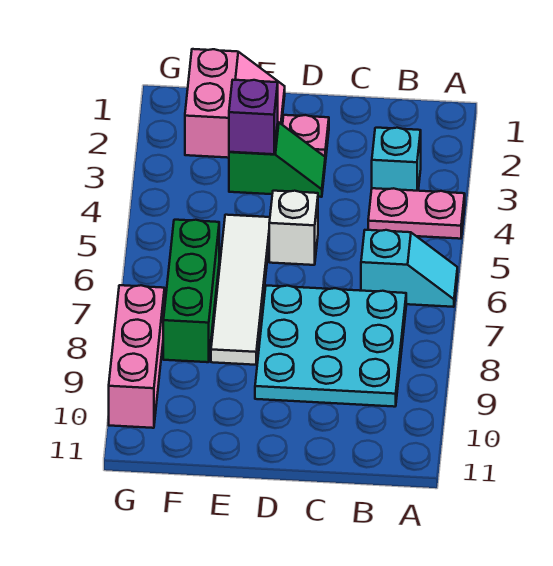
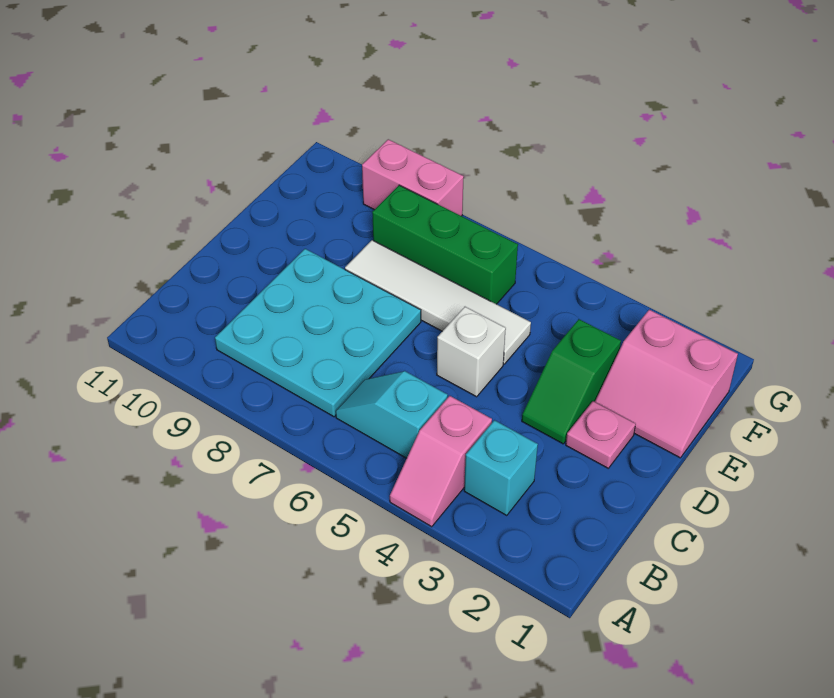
pink plate A4:B4 level 1 -> pink slope A4:B4 level 1 top B
cyan slope A6:B6 level 1 top B -> cyan slope B5:B6 level 1 top 5
purple brick E3 level 2 -> none
pink brick G8:G10 level 1 -> pink brick G8:G9 level 1

